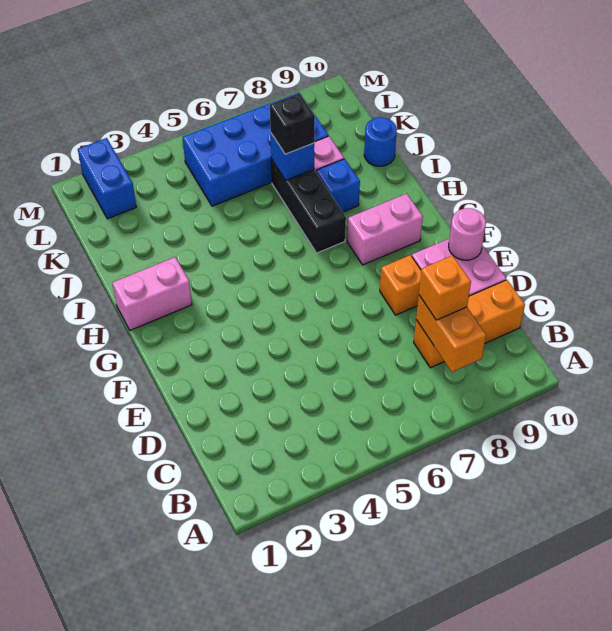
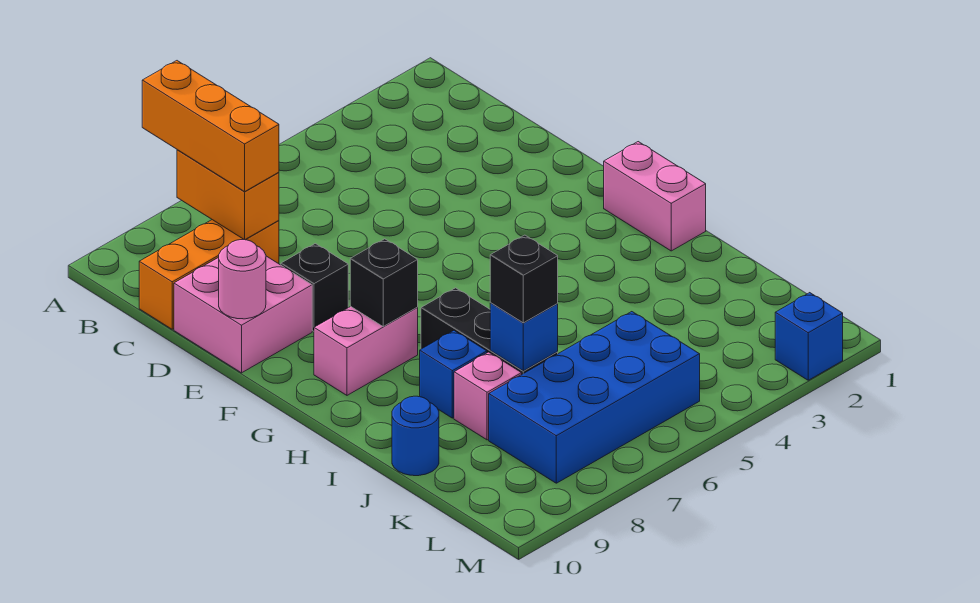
orange brick C8 level 3 -> orange brick A8:C8 level 3
orange brick E8 level 1 -> black brick E8 level 1
none -> black brick G8 level 2
pink brick H1:H2 level 1 -> pink brick G1:H1 level 1
blue brick L2:M2 level 1 -> blue brick M2 level 1

